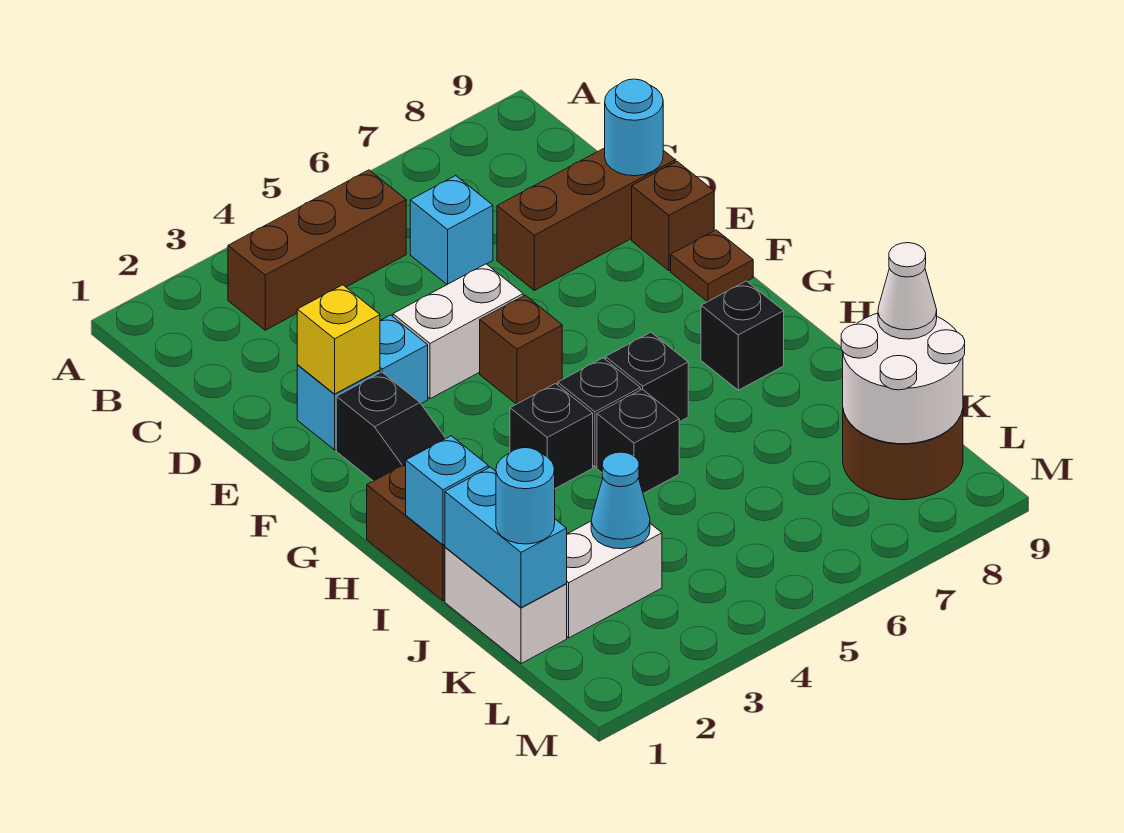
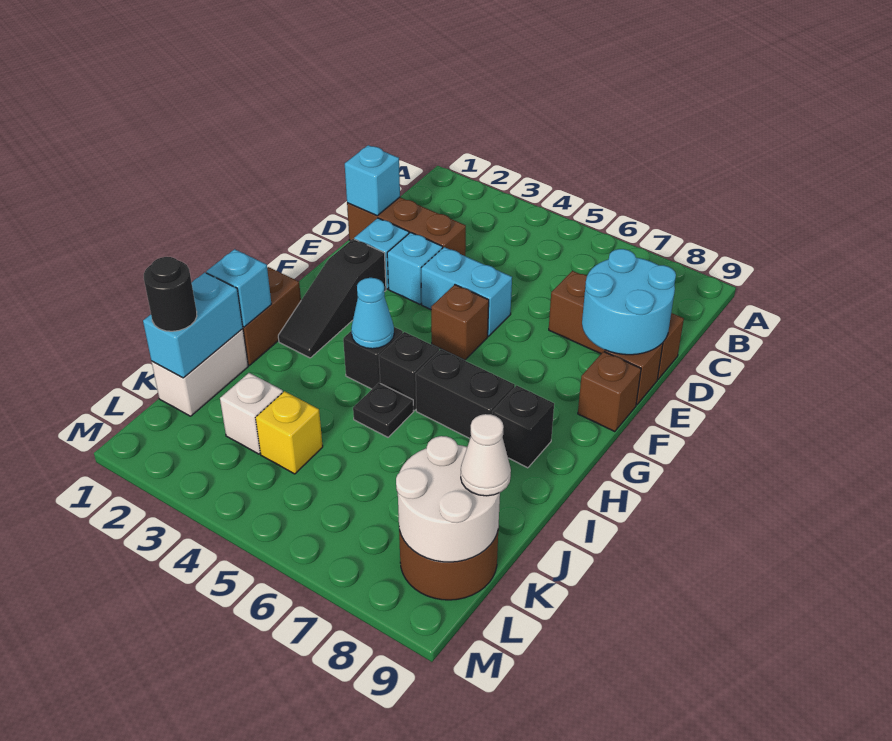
brown brick B3:B5 level 1 -> brown brick D1:D3 level 1
cyan brick C6 level 1 -> cyan brick D1 level 2
cyan round brick D9 level 2 -> cyan round brick D8:E9 level 2
yellow brick E2 level 2 -> yellow brick K4 level 1
white brick E4:E5 level 1 -> cyan brick E4:E5 level 1
brown plate F9 level 1 -> brown brick F9 level 1
black brick H6 level 1 -> black brick H6:H7 level 1
black brick I5 level 1 -> black plate I5 level 1
cyan round brick K1 level 3 -> black round brick K1 level 3
white brick K2:K3 level 1 -> white brick K3 level 1
cyan cone K3 level 2 -> cyan cone H4 level 2

